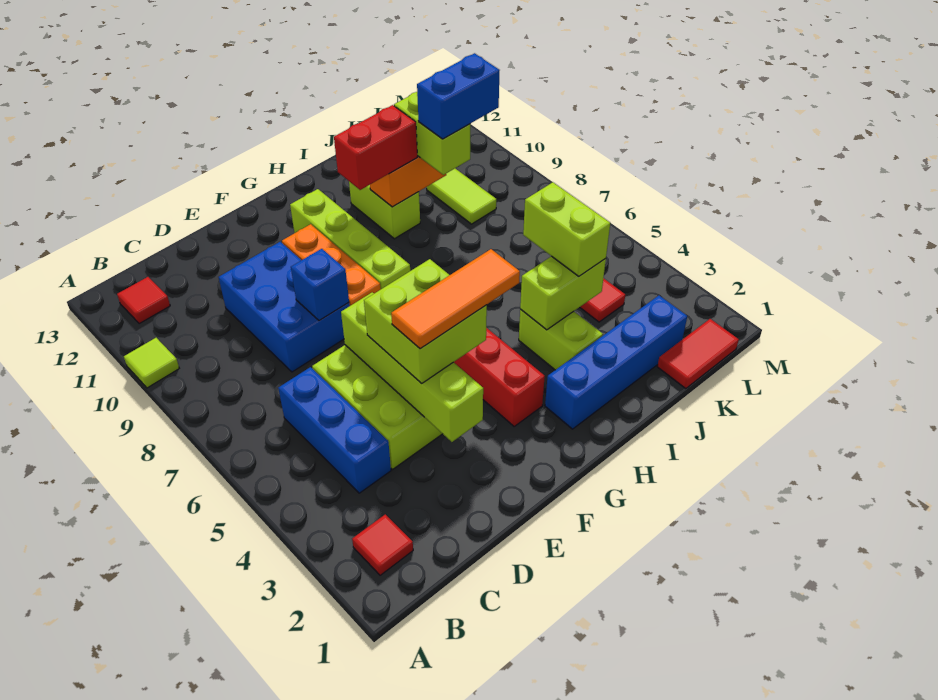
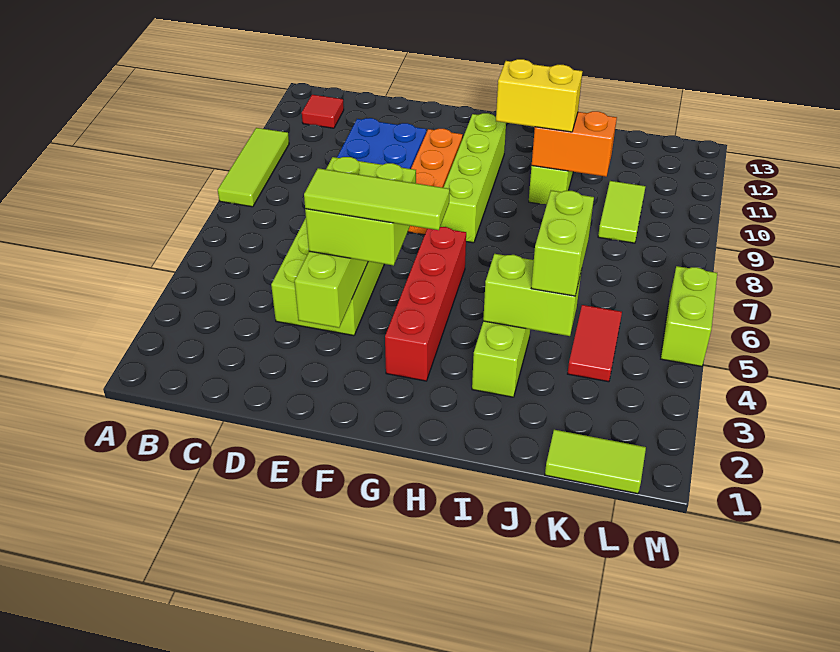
lime tile A10 level 1 -> lime tile A8:A10 level 1
red tile B2 level 1 -> none
blue brick C4:C6 level 1 -> none
orange tile E4:G4 level 4 -> lime tile E4:G4 level 4
blue brick E8 level 2 -> none
blue brick H2:K2 level 1 -> none
red brick H10:I10 level 3 -> yellow brick H10:I10 level 3
lime brick J9:J10 level 3 -> lime brick M5:M6 level 1
blue brick J9:K9 level 4 -> none
red tile K1:L1 level 1 -> lime tile K1:L1 level 1

